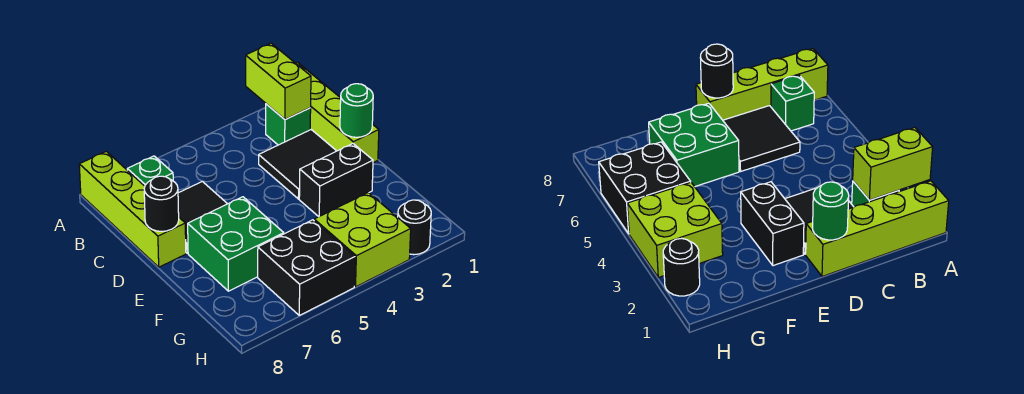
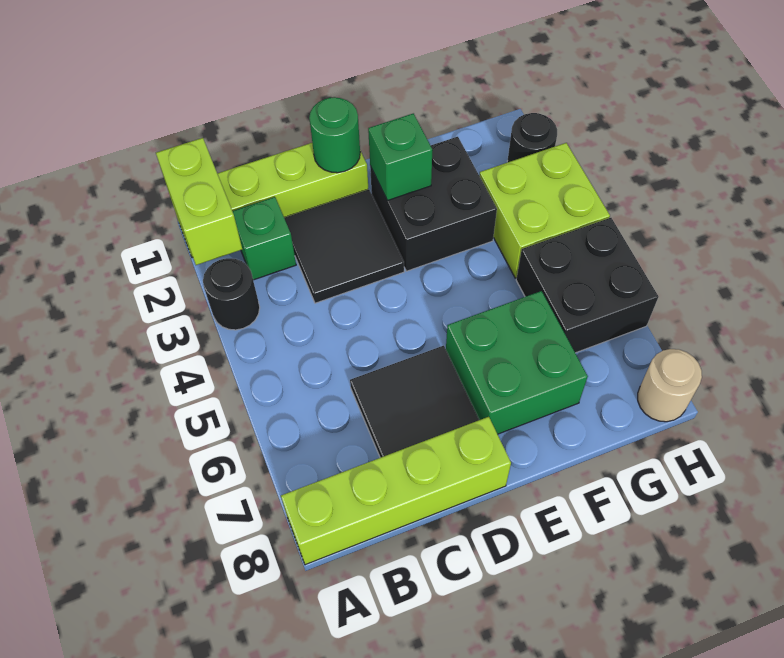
lime brick A2:B2 level 2 -> lime brick A1:A2 level 2
green brick B7 level 1 -> green brick E2 level 2
black round brick D8 level 2 -> black round brick A3 level 1
black brick E2:E3 level 1 -> black brick E2:F3 level 1
none -> tan round brick H8 level 1

